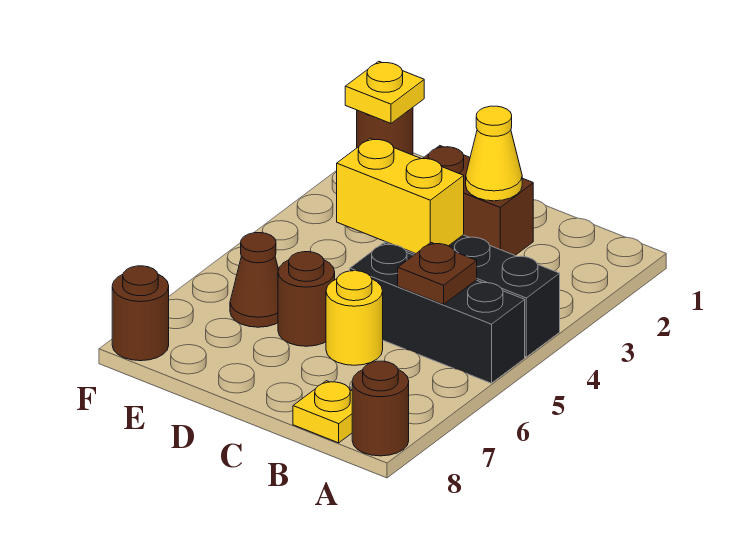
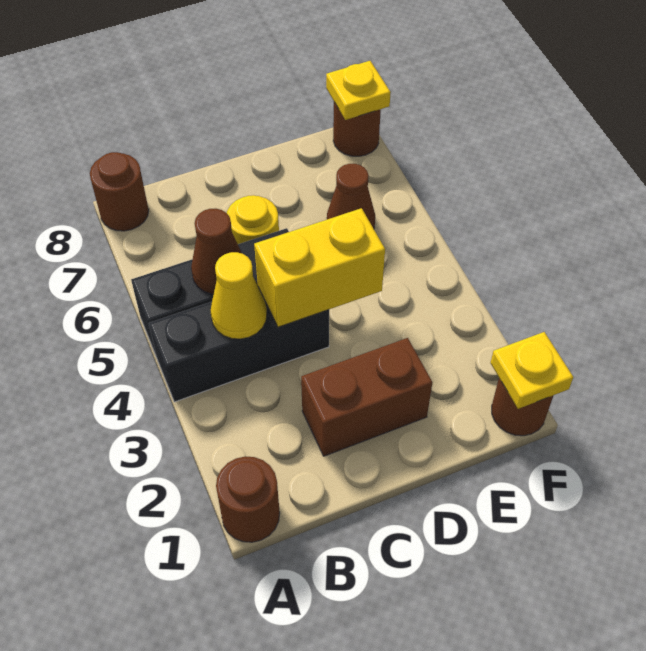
brown plate B5 level 2 -> brown cone B5 level 2
yellow plate B8 level 1 -> yellow plate F8 level 2
yellow cone C2 level 2 -> yellow cone B4 level 2
brown round brick D6 level 1 -> brown round brick A1 level 1

